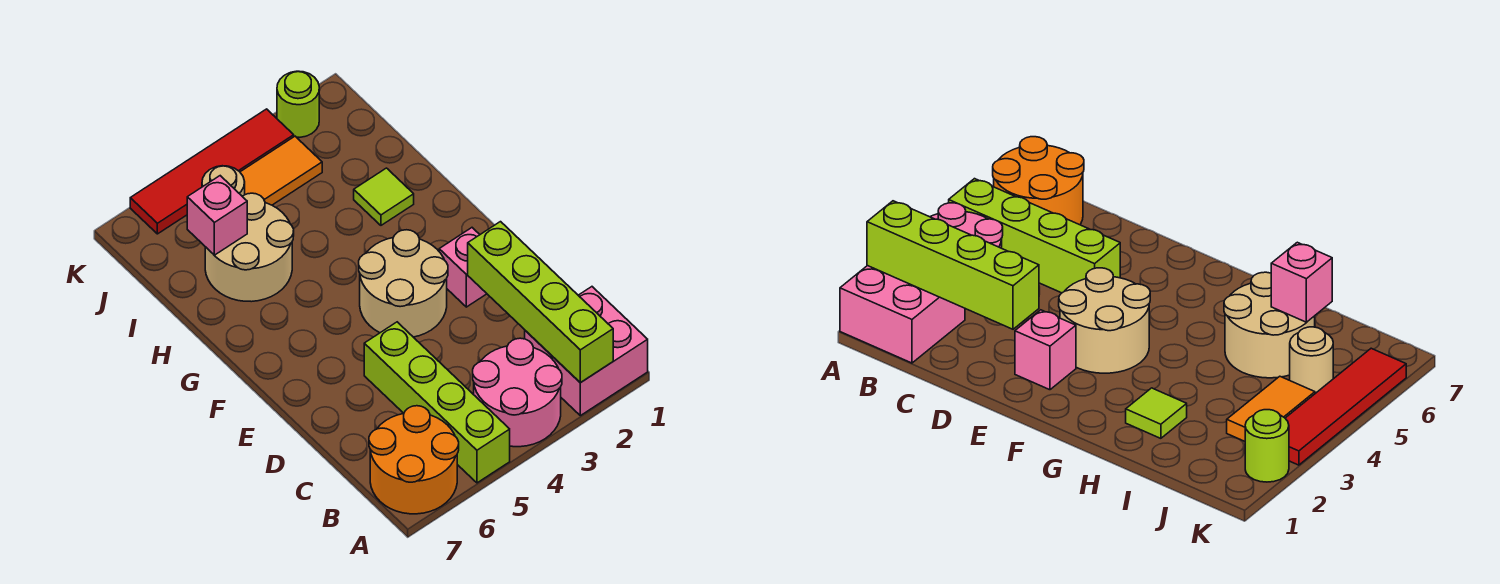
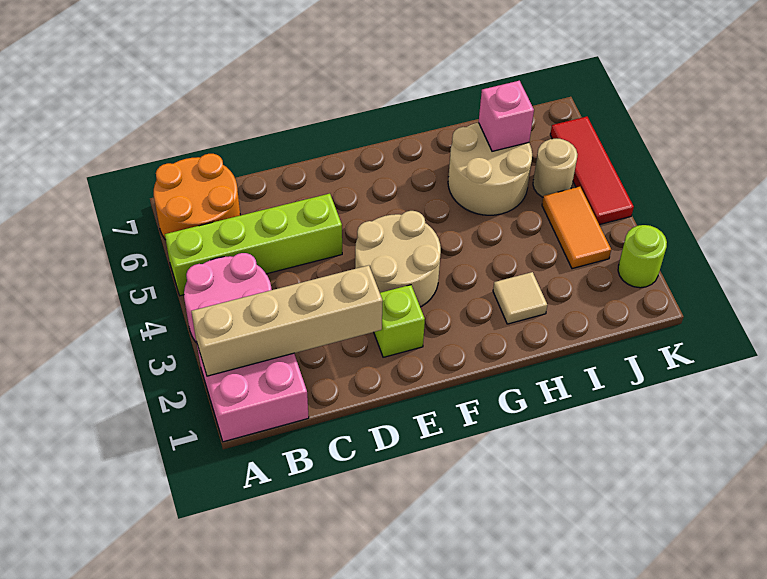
lime brick A2:D2 level 2 -> tan brick A2:D2 level 2
pink brick E2 level 1 -> lime brick E2 level 1
lime tile H2 level 1 -> tan tile H2 level 1
red tile K3:K6 level 1 -> red tile K4:K6 level 1

